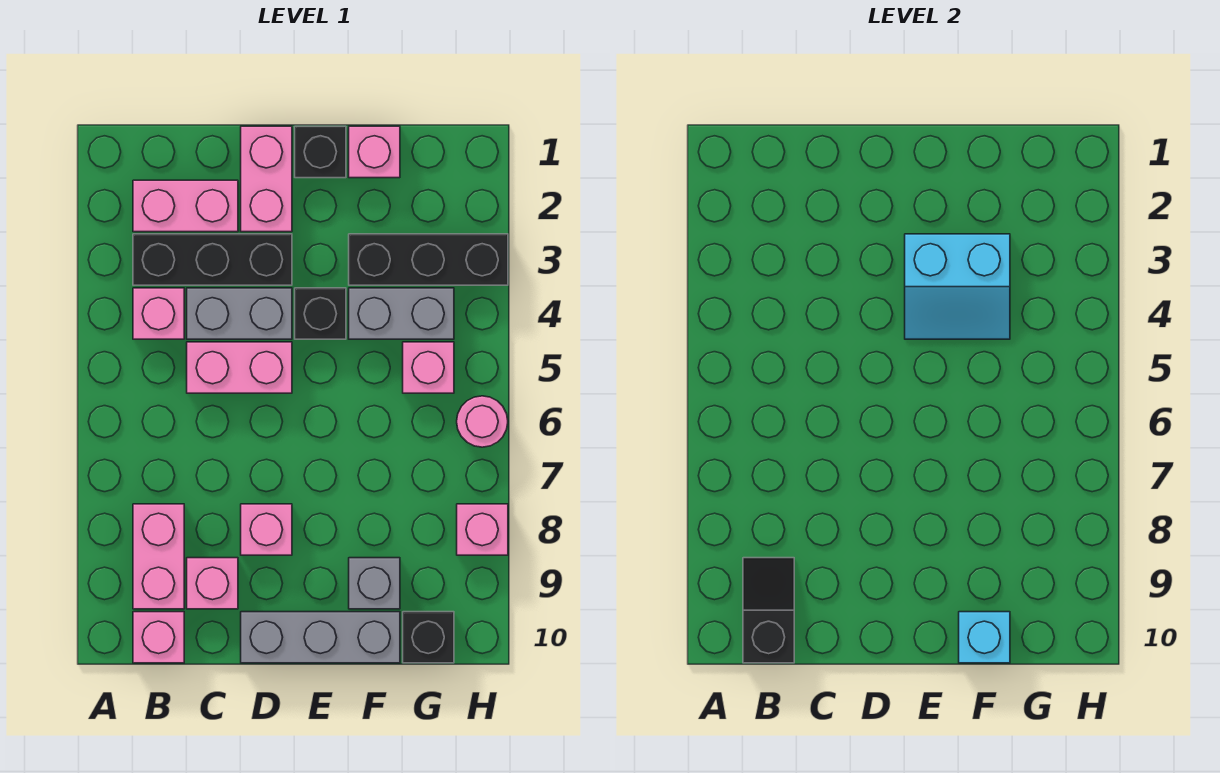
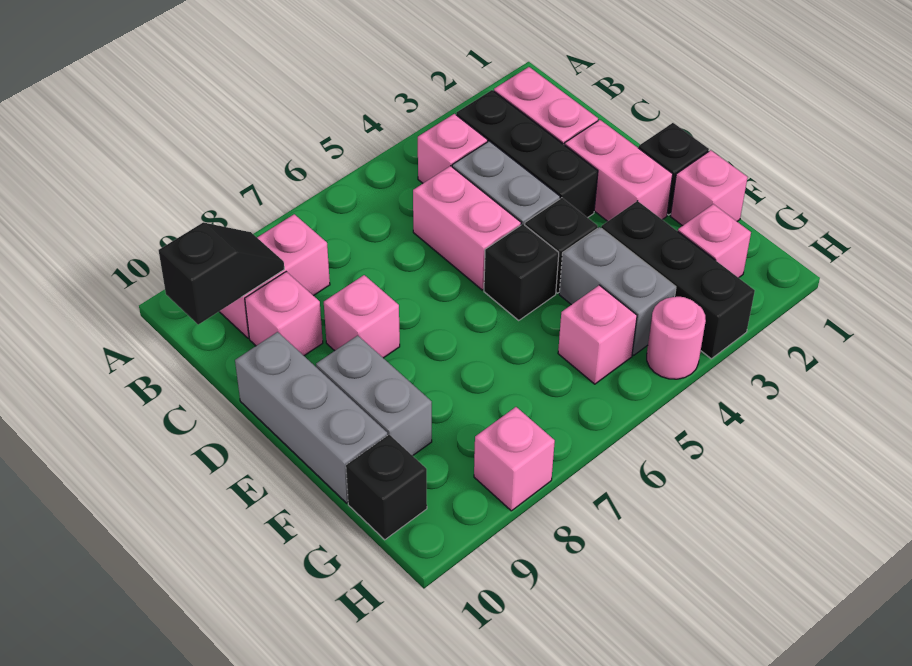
pink brick B10 level 1 -> pink brick G2 level 1
pink brick D1:D2 level 1 -> pink brick D2:E2 level 1
cyan slope E3:F4 level 2 top 3 -> none
none -> black brick E5 level 1
grey brick F9 level 1 -> grey brick E9:F9 level 1
cyan brick F10 level 2 -> none
pink round brick H6 level 1 -> pink round brick H4 level 1

